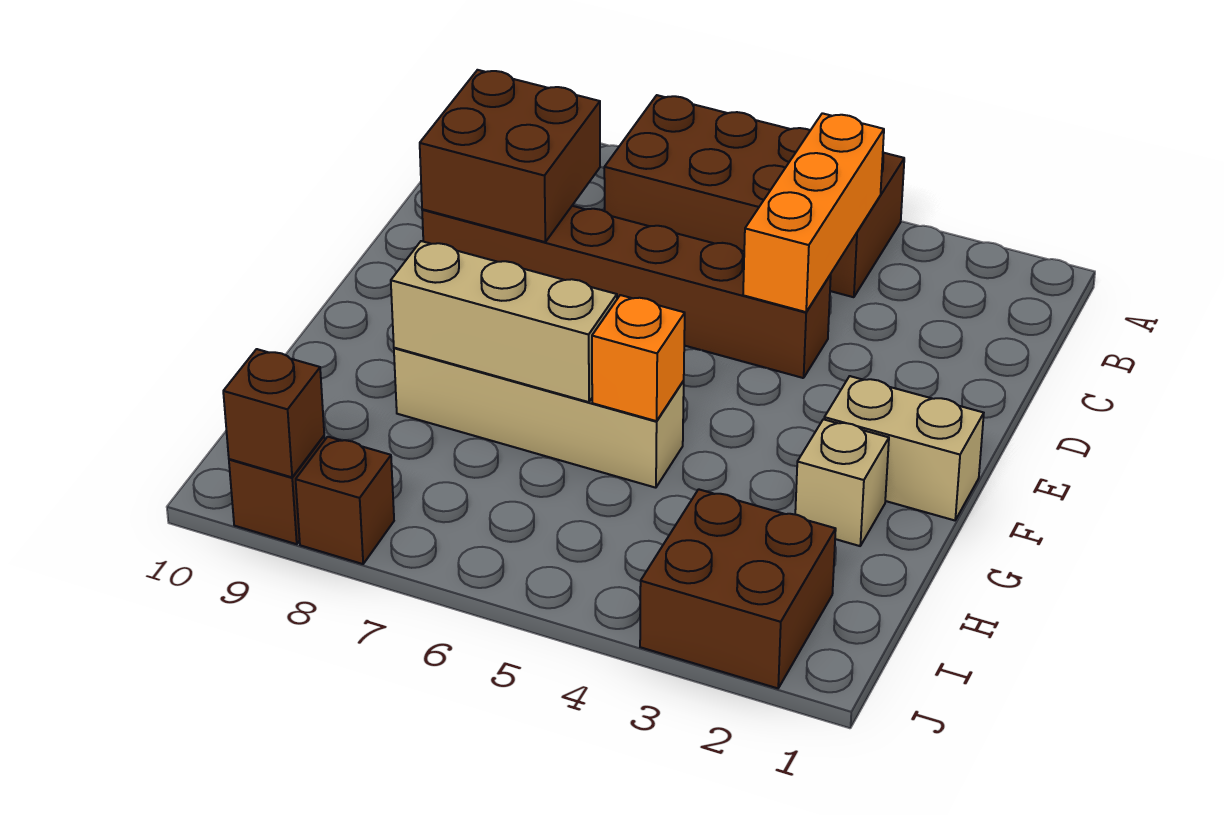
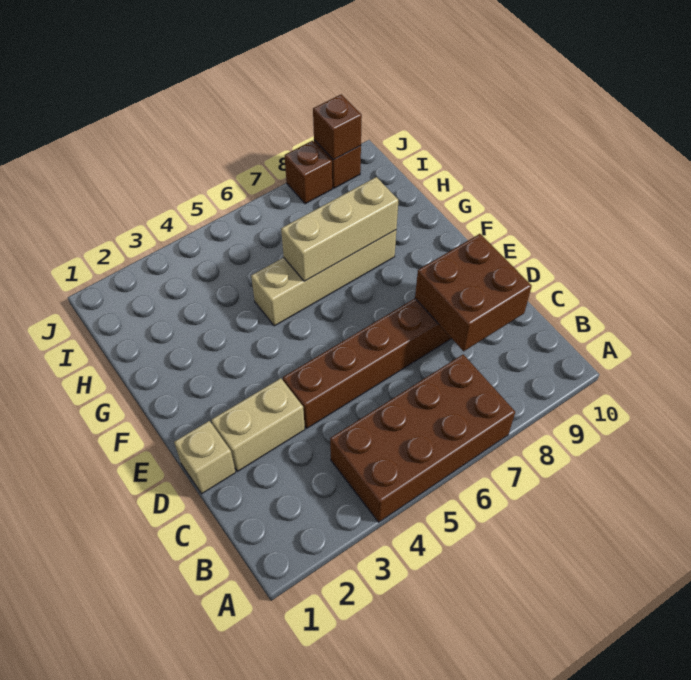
orange brick B4:D4 level 2 -> none
tan brick F1:F2 level 1 -> tan brick D2:D3 level 1
tan brick G2 level 1 -> tan brick D1 level 1
orange brick G5 level 2 -> none
brown brick I2:J3 level 1 -> none

